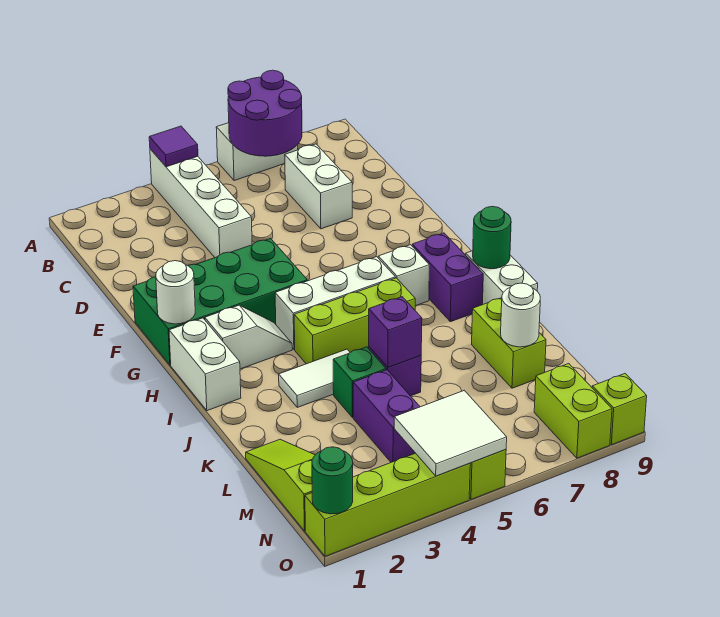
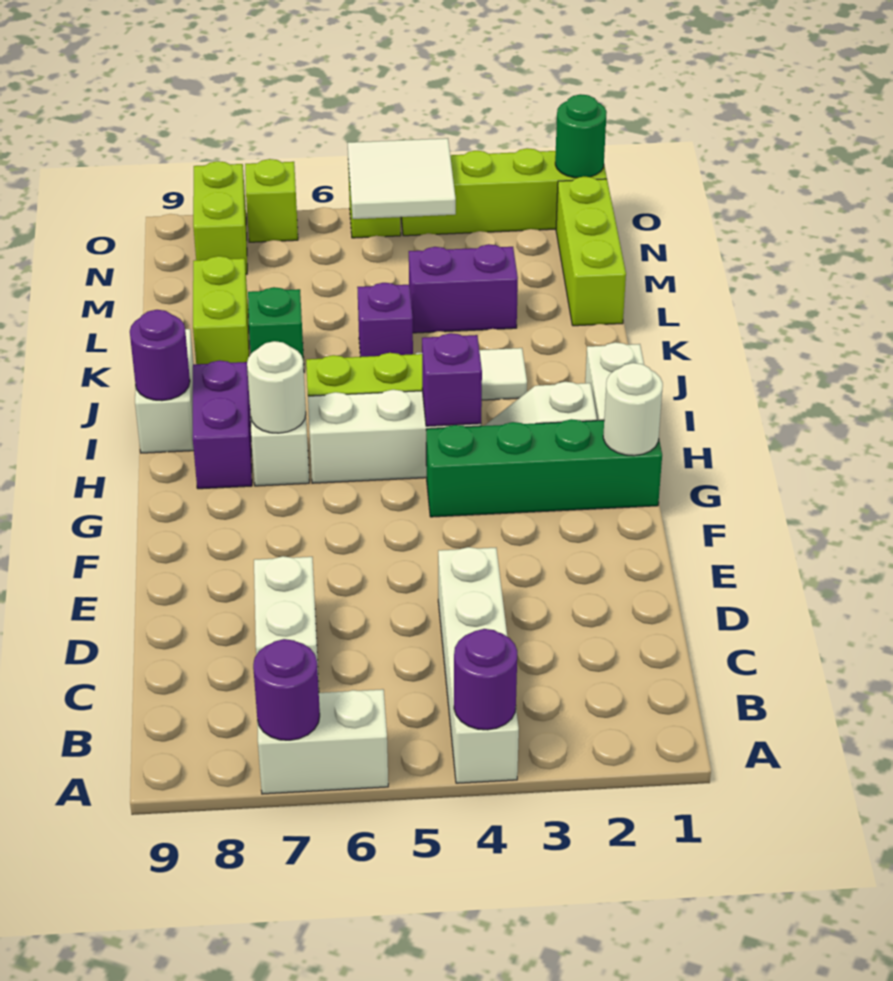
purple tile A4 level 2 -> purple round brick A4 level 2
purple round brick A6:B7 level 2 -> purple round brick A7 level 2
green brick F1:G4 level 1 -> green brick G1:G4 level 1
green round brick I9 level 2 -> purple round brick I9 level 2
green brick K4 level 1 -> green brick K7 level 1
purple brick K5 level 2 -> purple brick H4 level 2
lime slope L1:N1 level 1 top N -> lime brick L1:N1 level 1
purple brick L4:M4 level 1 -> purple brick L3:L4 level 1
white round brick L8 level 2 -> white round brick H7 level 2
lime brick O9 level 1 -> lime brick O7 level 1

